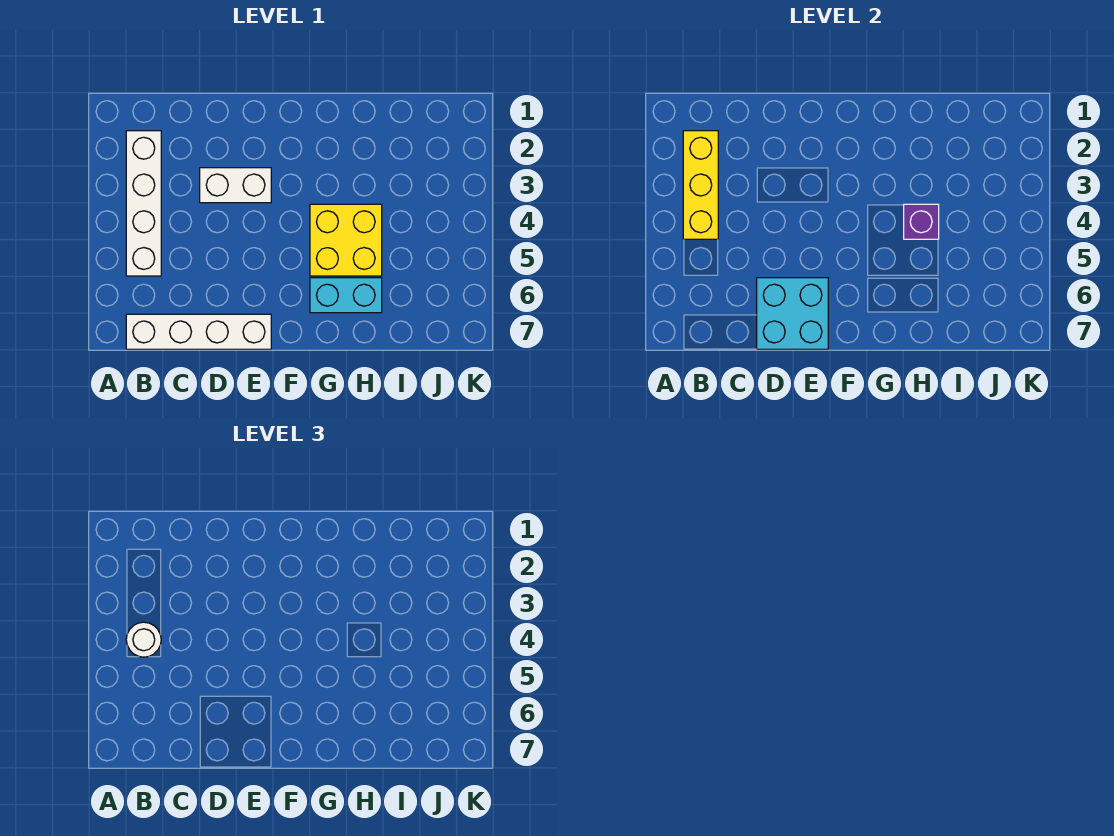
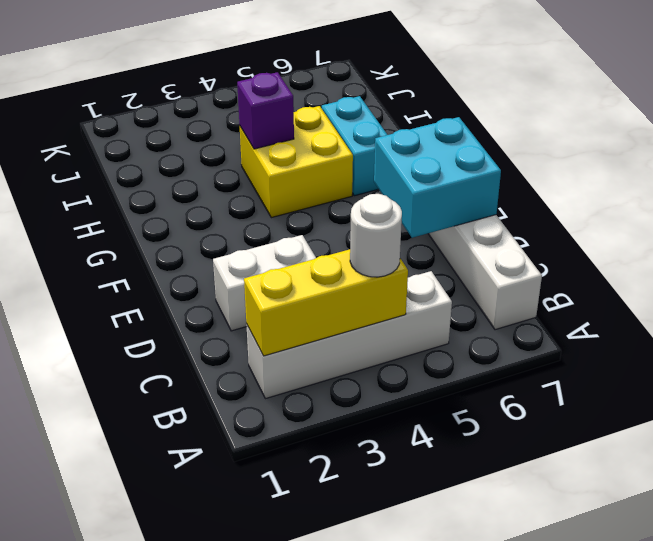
white brick D3:E3 level 1 -> white brick D2:D3 level 1

